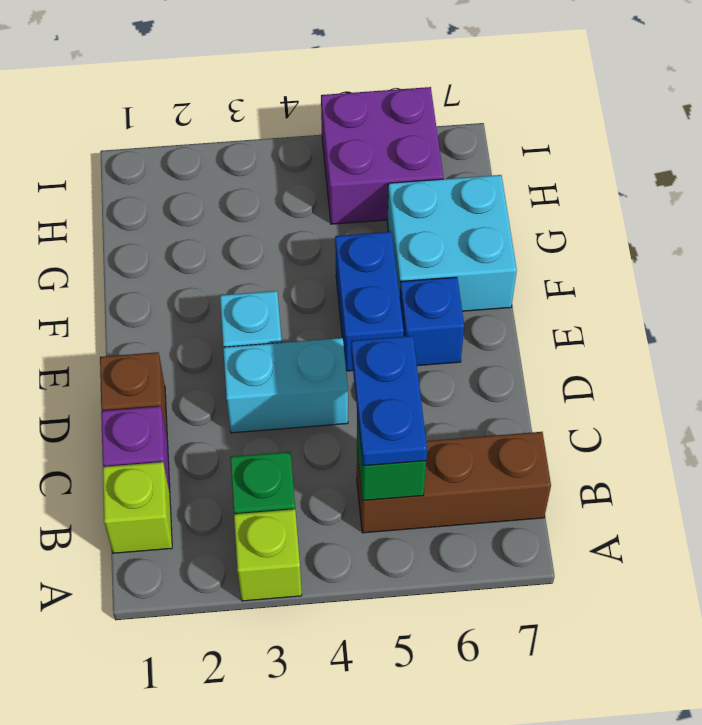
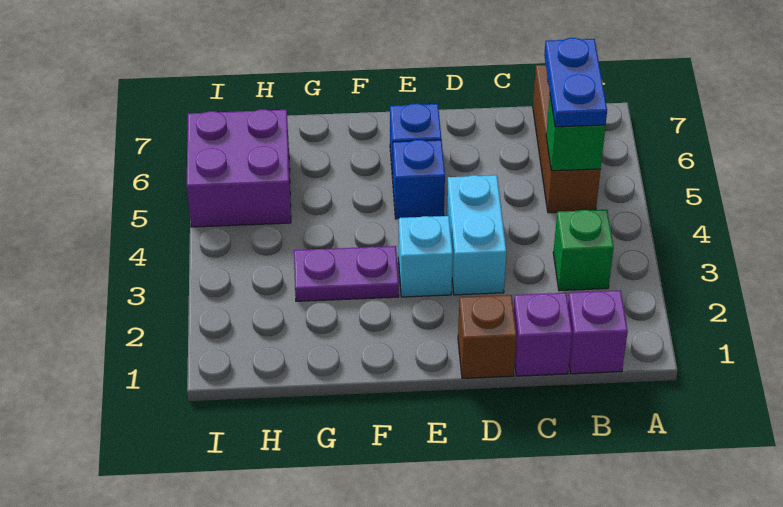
lime brick A3 level 1 -> none
lime brick B1 level 1 -> purple brick B1 level 1
blue plate B5:C5 level 3 -> blue plate B5:B6 level 3
blue brick E5:F5 level 1 -> blue brick E5 level 1
none -> purple plate F3:G3 level 1
cyan brick F6:G7 level 1 -> none

